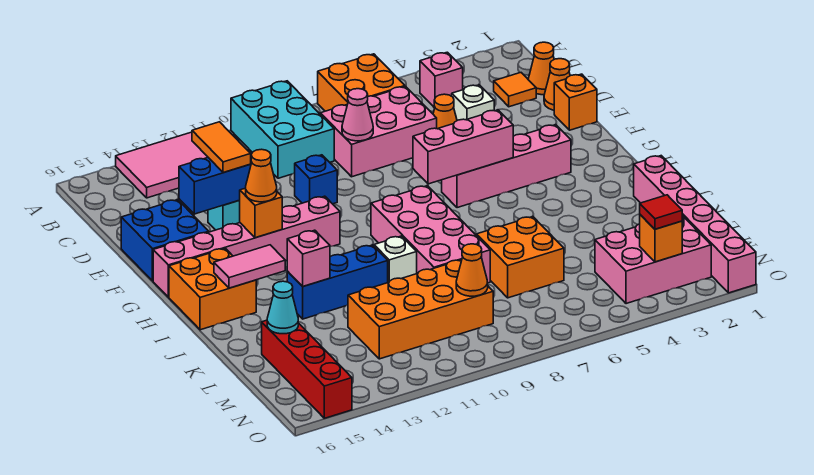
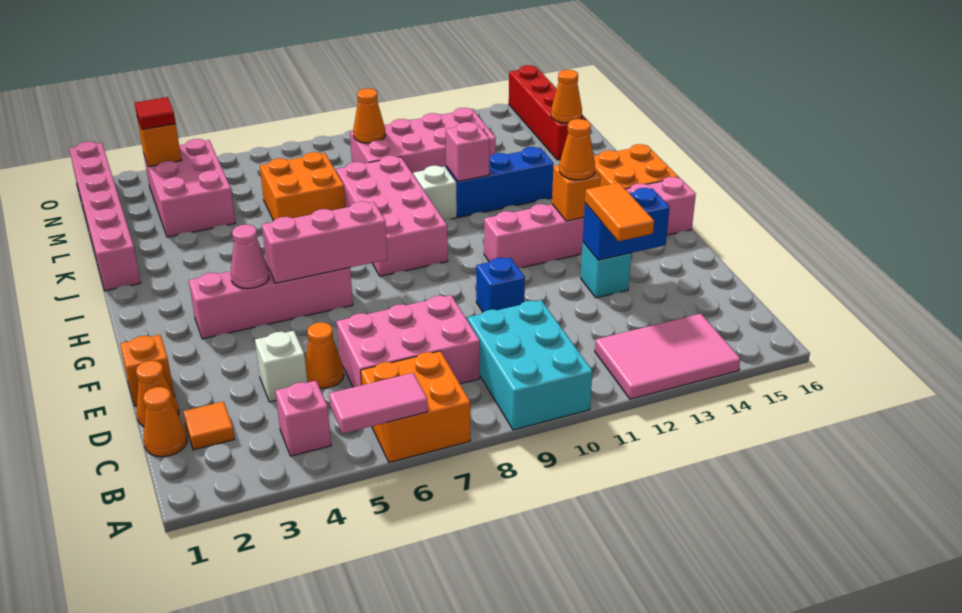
pink cone D8 level 2 -> pink cone G4 level 2
blue brick E15:F16 level 1 -> none
pink tile I14:I15 level 2 -> pink tile A5:A6 level 2
pink brick J13 level 2 -> pink brick J11 level 2
orange brick L9:M12 level 1 -> pink brick L9:M12 level 1
cyan cone L15 level 2 -> orange cone L15 level 2
pink brick M2:N4 level 1 -> pink brick L3:N4 level 1

